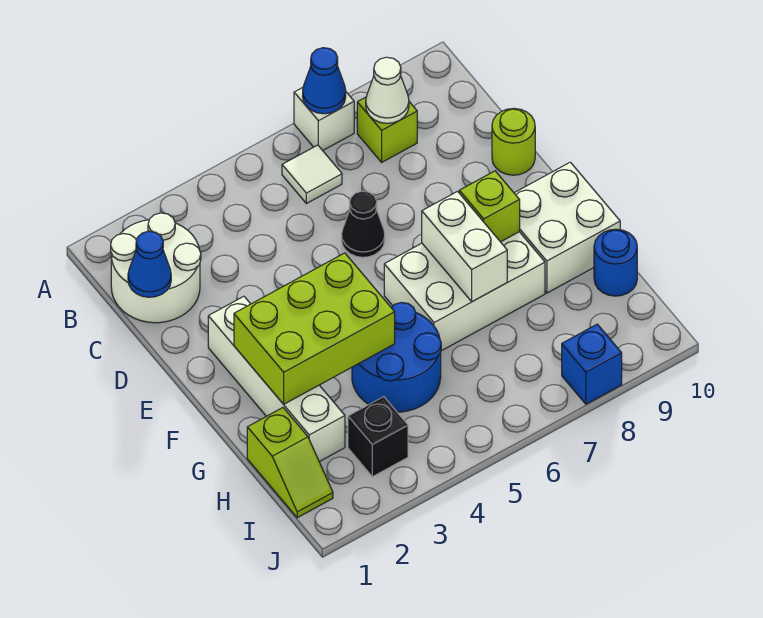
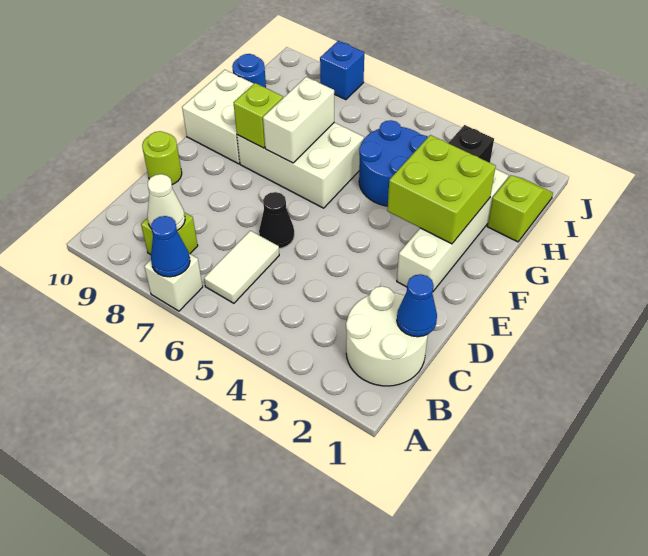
white tile B6 level 1 -> white tile B6:C6 level 1
lime brick F2:G4 level 2 -> lime brick F2:G3 level 2

